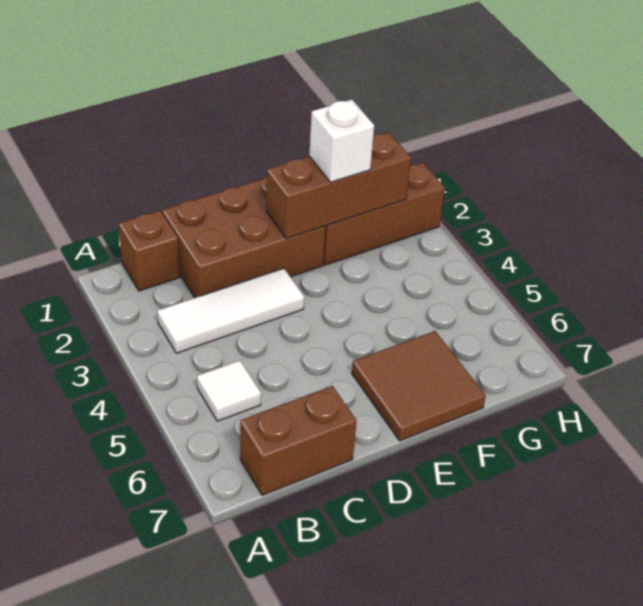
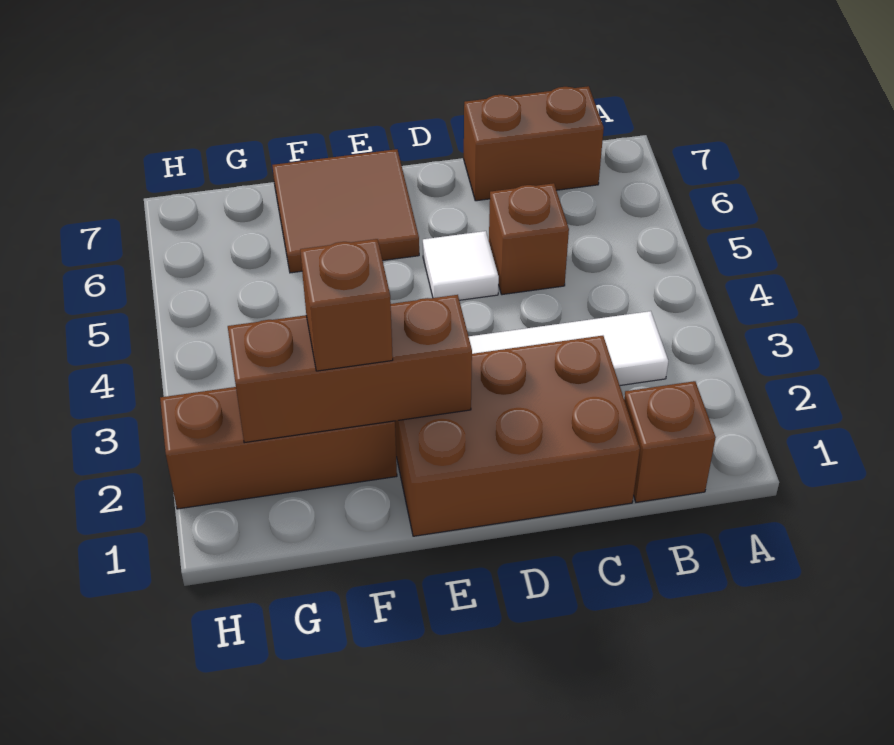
white tile B5 level 1 -> white tile D5 level 1
none -> brown brick C5 level 1
white brick F2 level 3 -> brown brick F2 level 3

